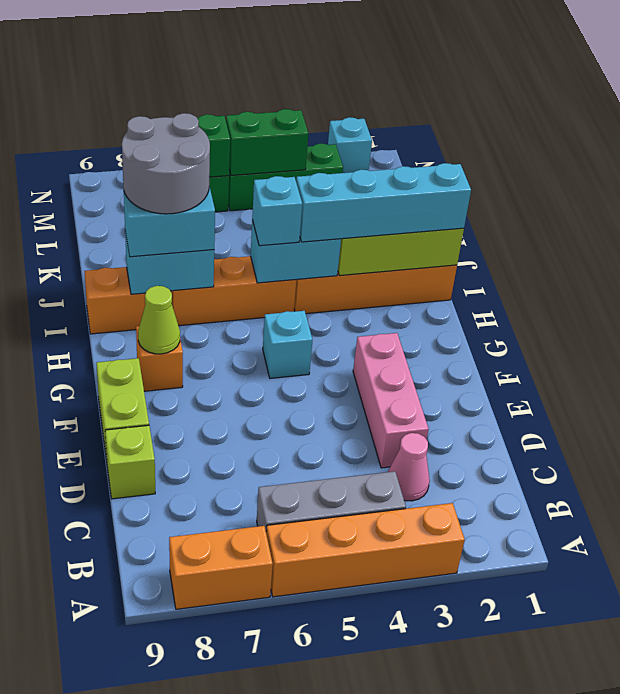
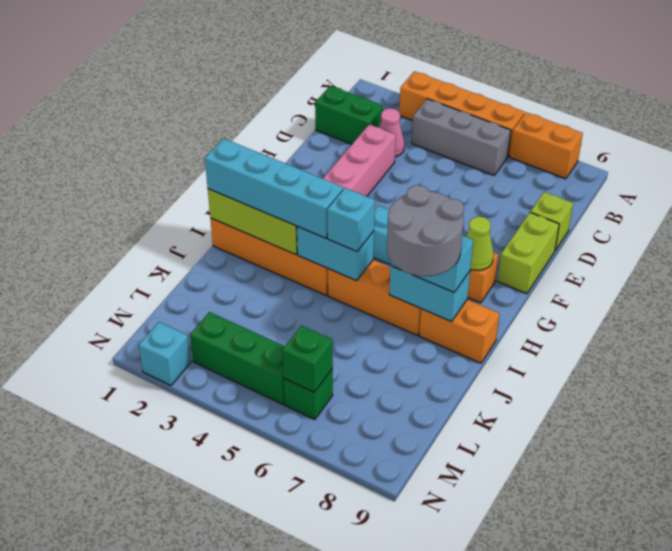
green brick M4:M5 level 2 -> green brick C1:C2 level 1

